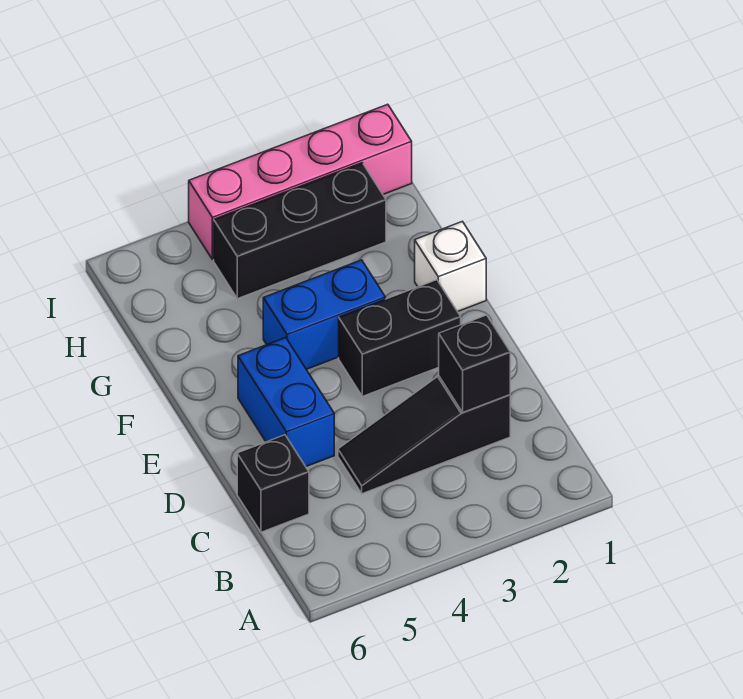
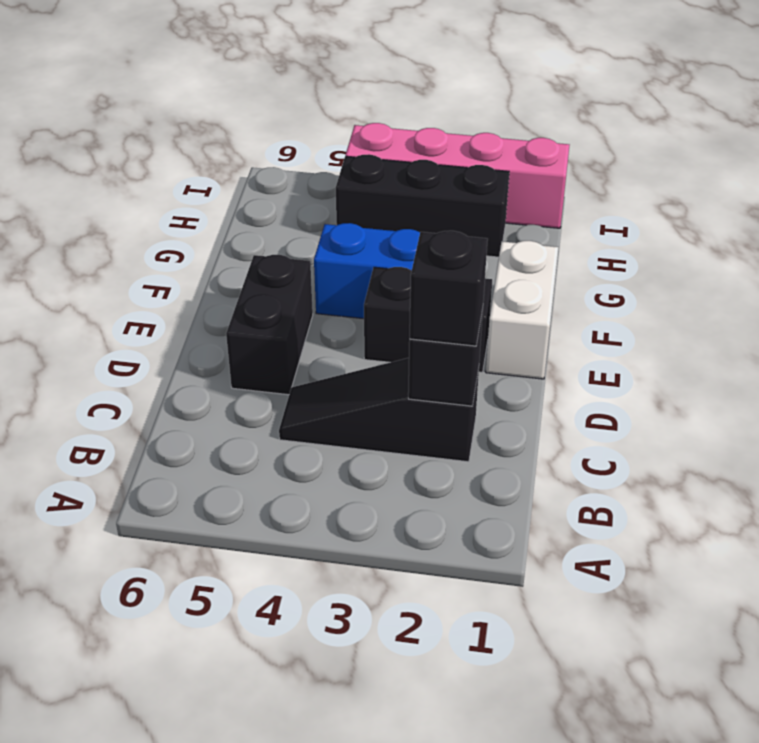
black brick C6 level 1 -> black brick C2 level 3
blue brick D5:E5 level 1 -> black brick D5:E5 level 1
white brick F1 level 1 -> white brick E1:F1 level 1

